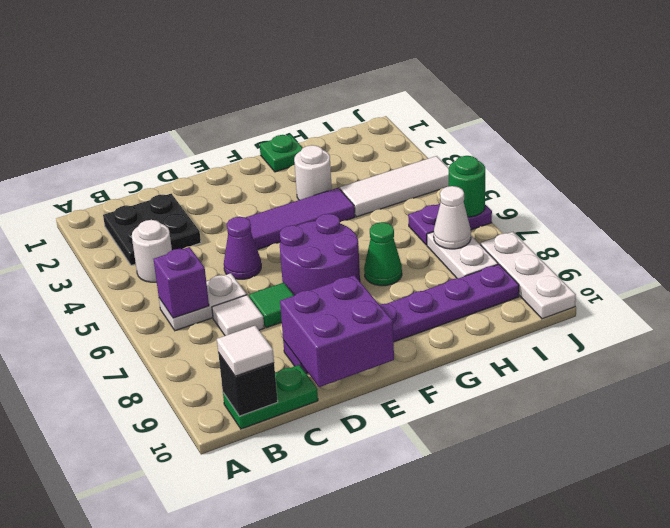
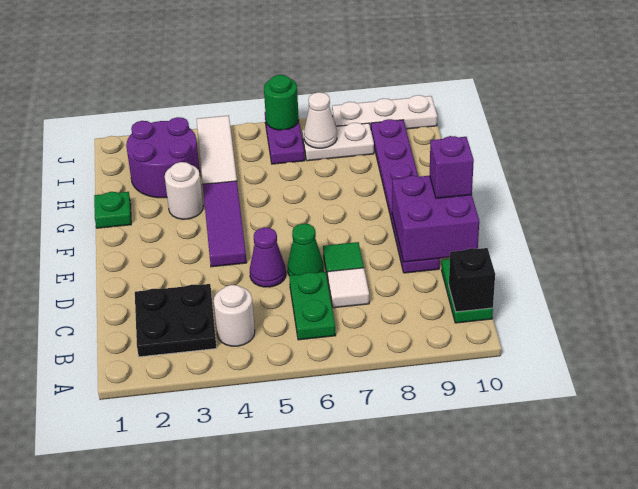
white plate B6:C6 level 1 -> green plate B6:C6 level 1
purple brick B6 level 2 -> purple brick E10 level 3
white tile B10 level 3 -> none
purple round brick E6:F7 level 1 -> purple round brick H2:I3 level 1
green cone G7 level 1 -> green cone D6 level 1

